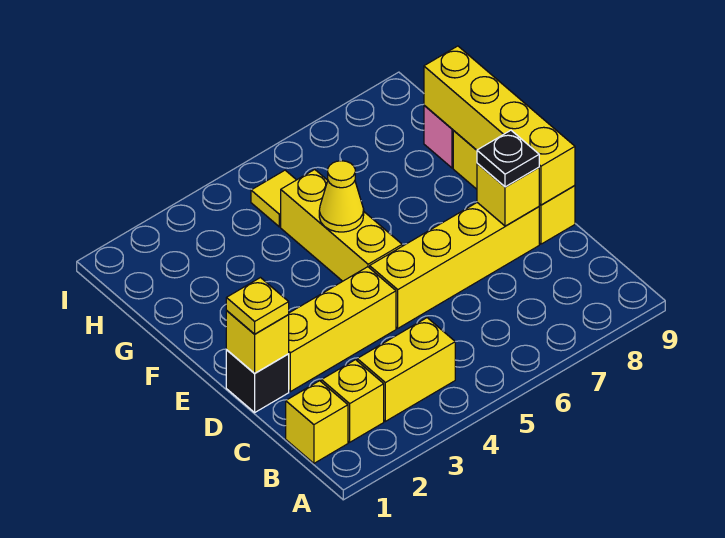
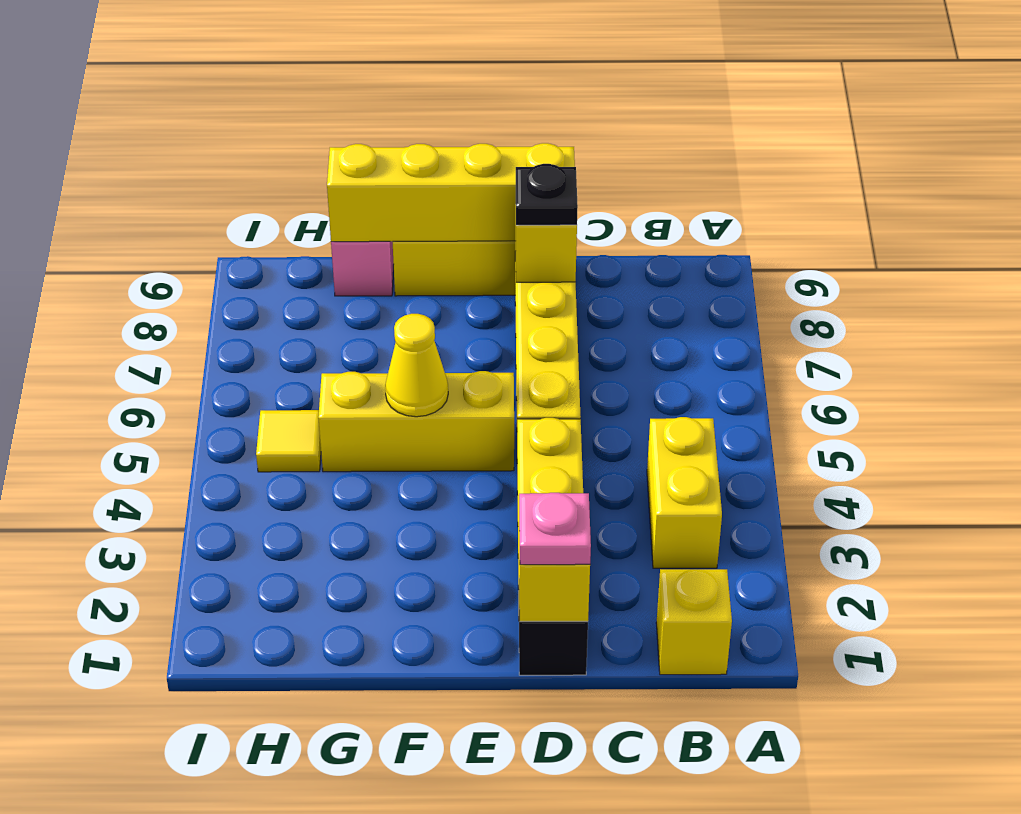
yellow brick B2 level 1 -> none
yellow plate D1 level 3 -> pink plate D1 level 3

